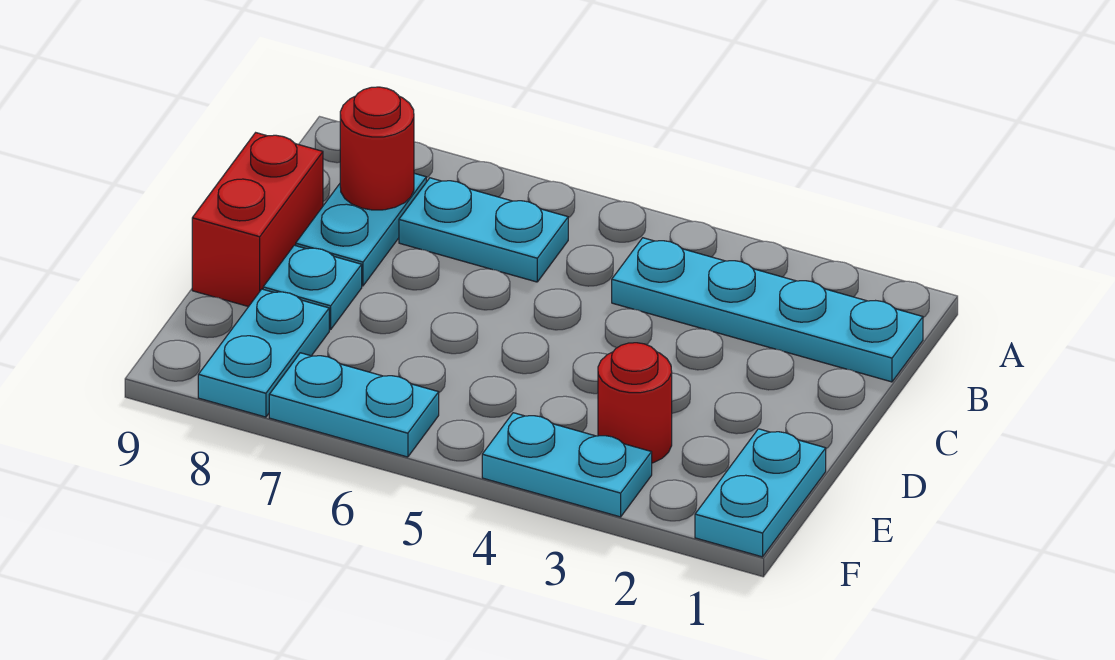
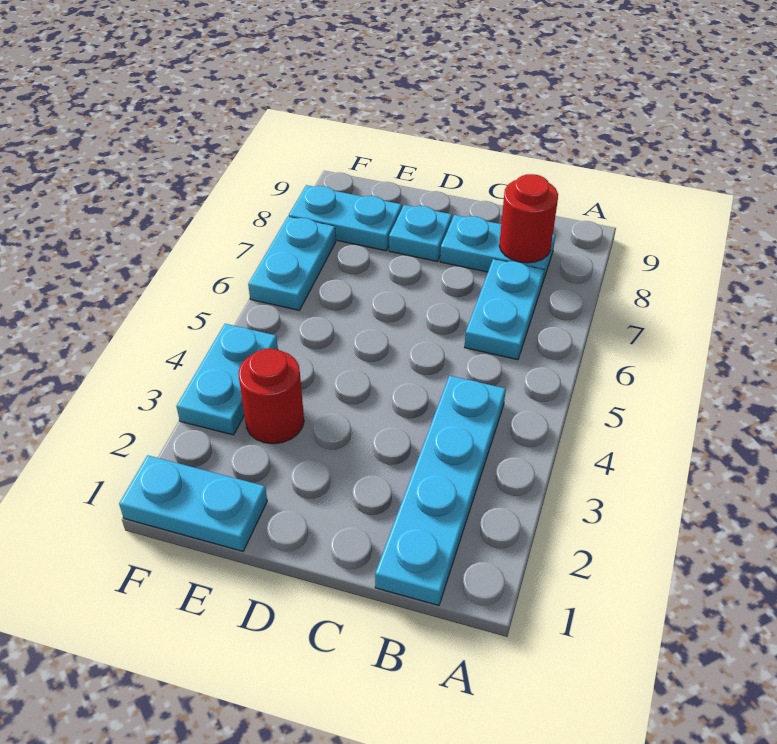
red brick C9:D9 level 1 -> none

